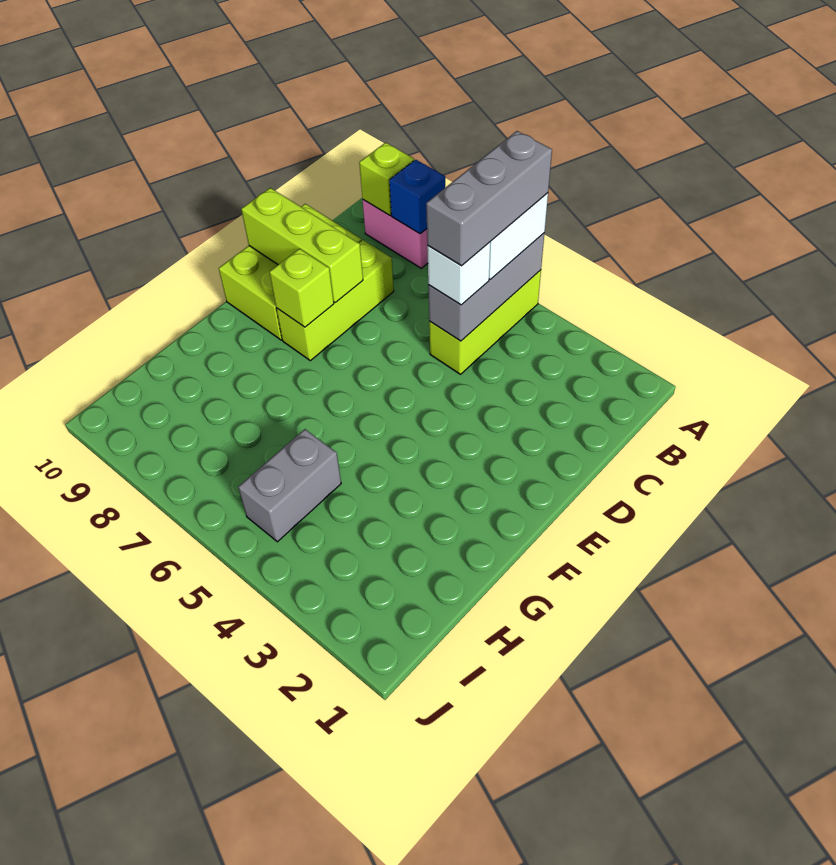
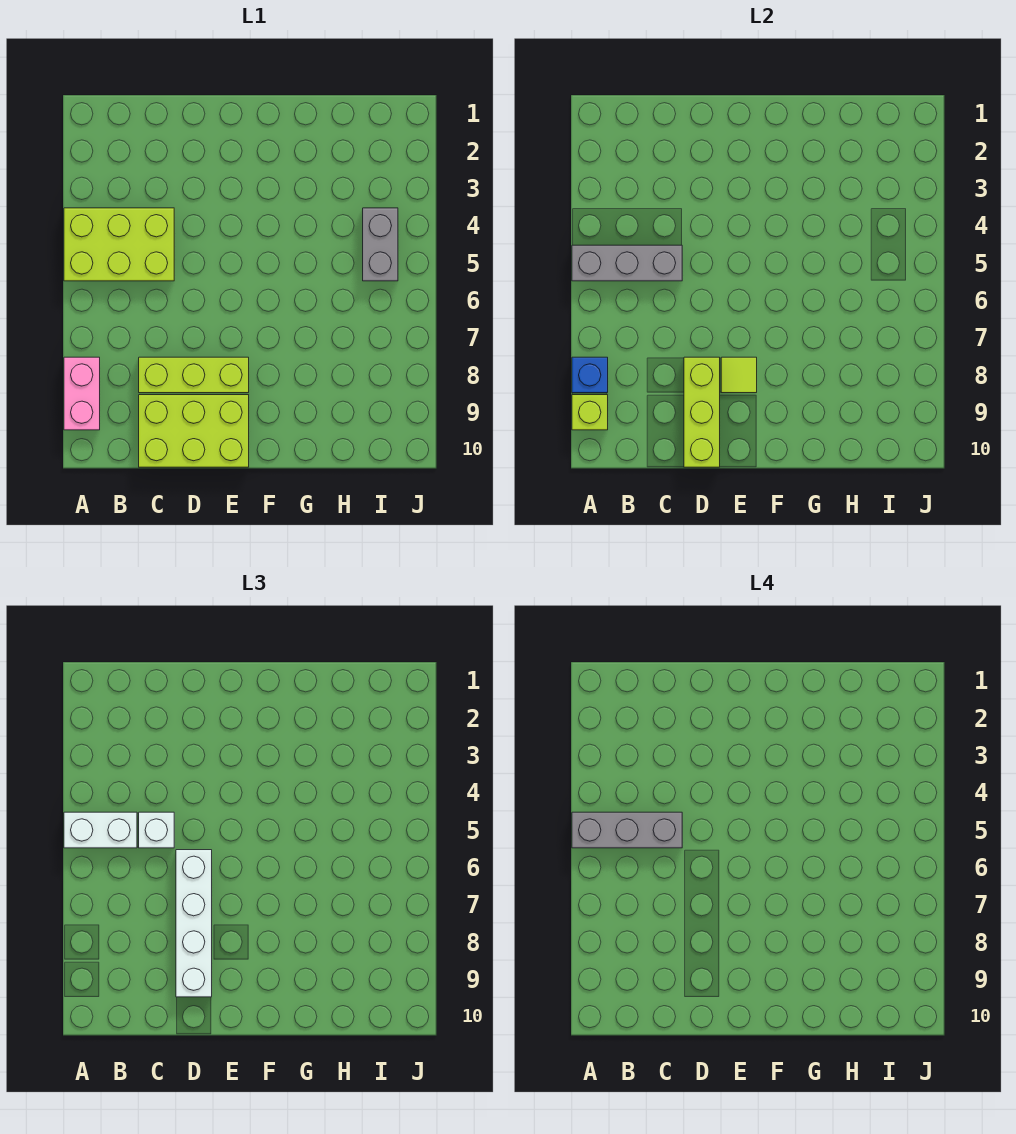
lime brick A5:C5 level 1 -> lime brick A4:C5 level 1
none -> white brick D6:D9 level 3
lime brick E8 level 2 -> lime tile E8 level 2
grey brick H5:I5 level 1 -> grey brick I4:I5 level 1

